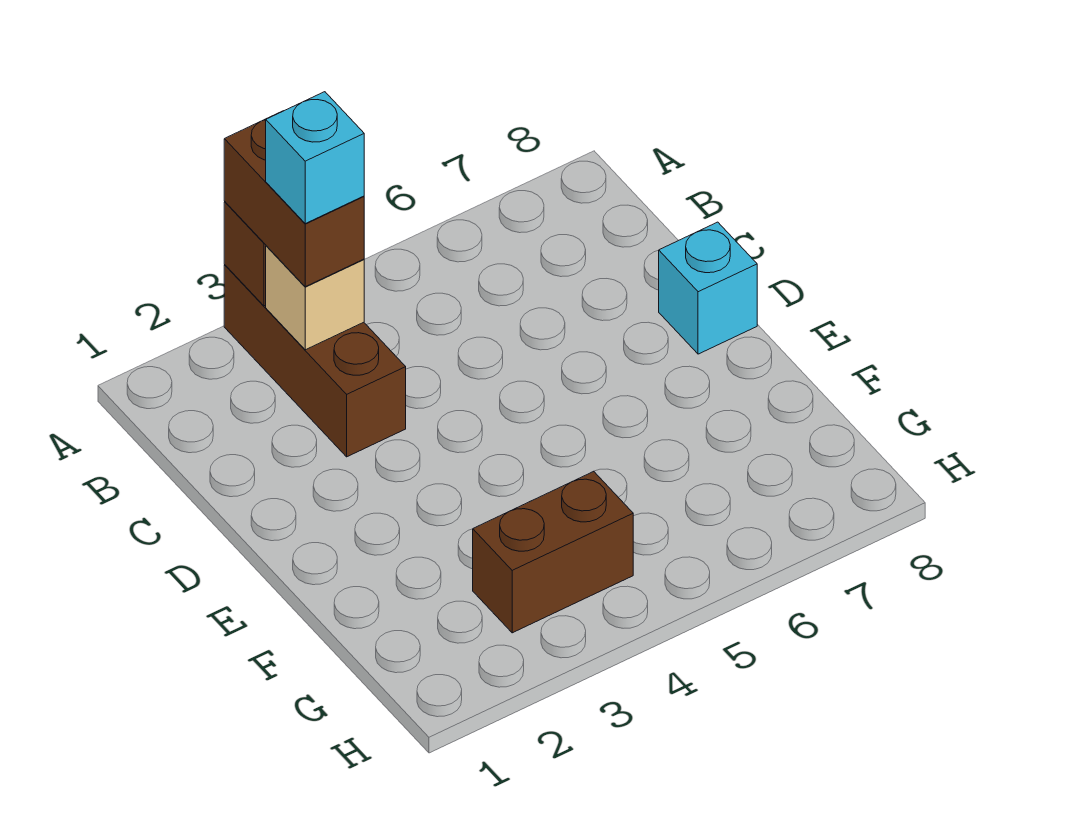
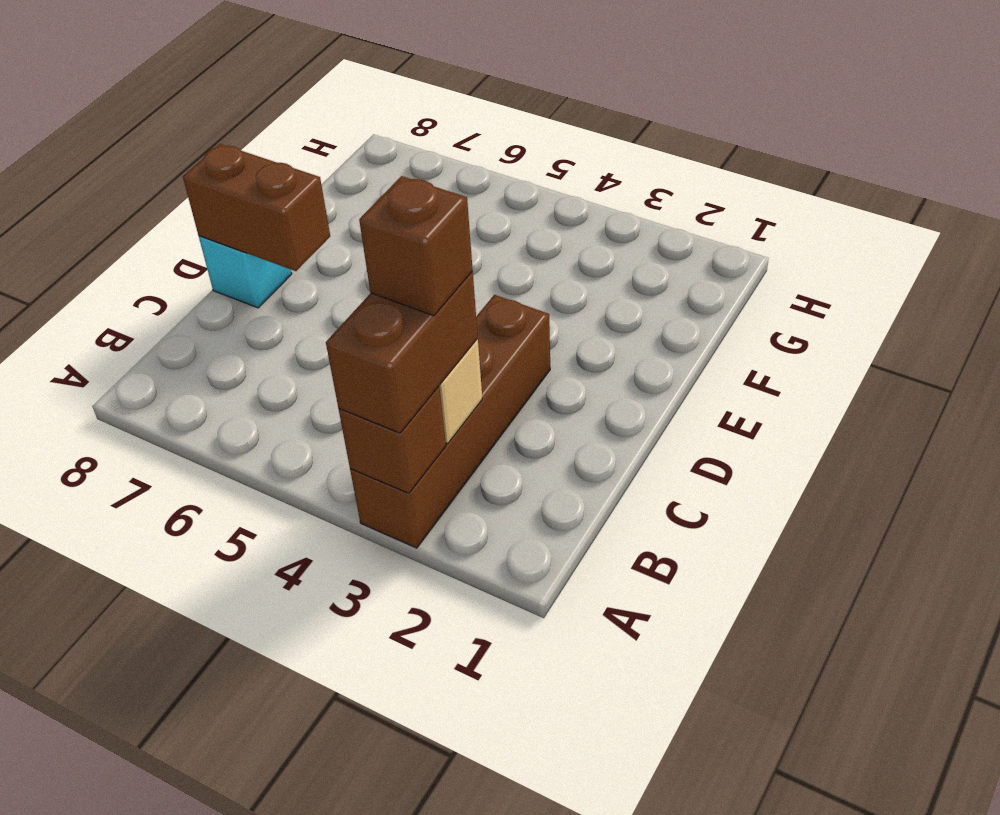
brown brick A3:C3 level 1 -> brown brick A3:D3 level 1
cyan brick B3 level 4 -> brown brick B3 level 4
brown brick G3:G4 level 1 -> brown brick D7:D8 level 2

